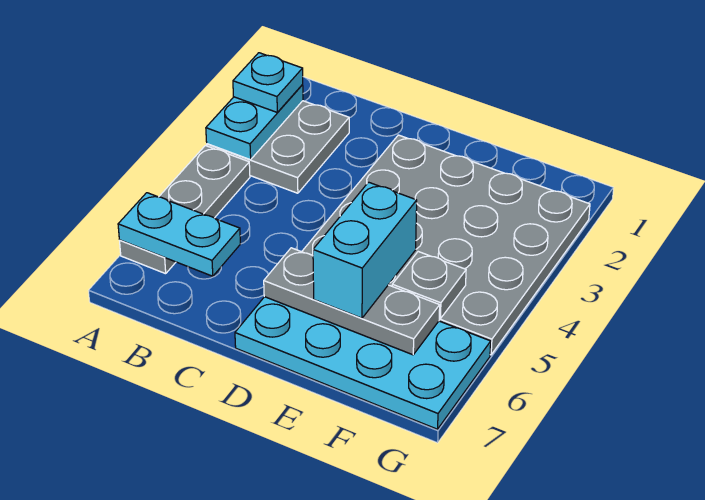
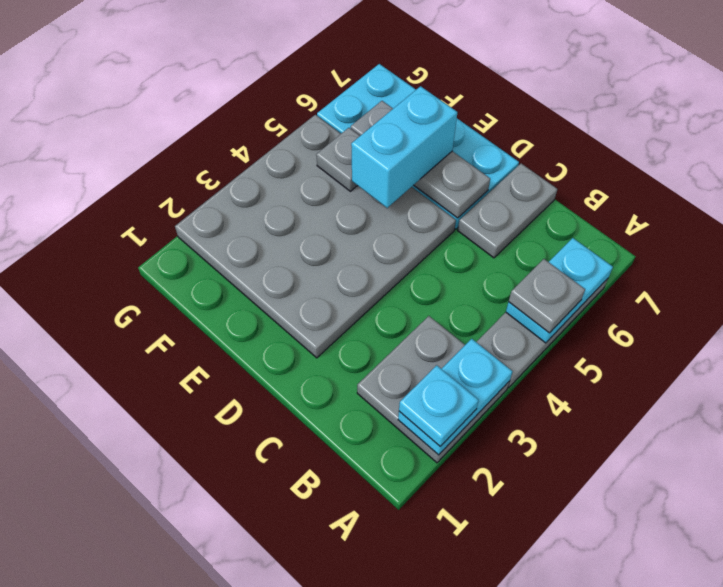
none -> grey plate A5 level 3
cyan plate A6:B6 level 2 -> cyan plate A5:A6 level 2
none -> grey plate C6:C7 level 1

